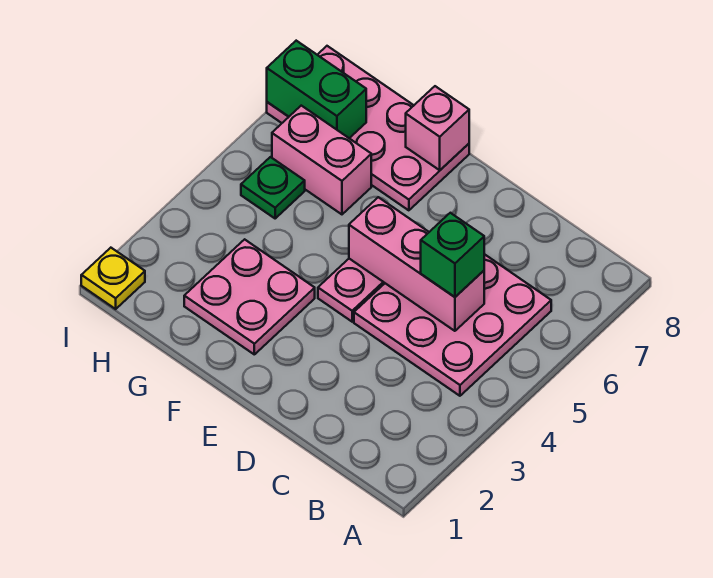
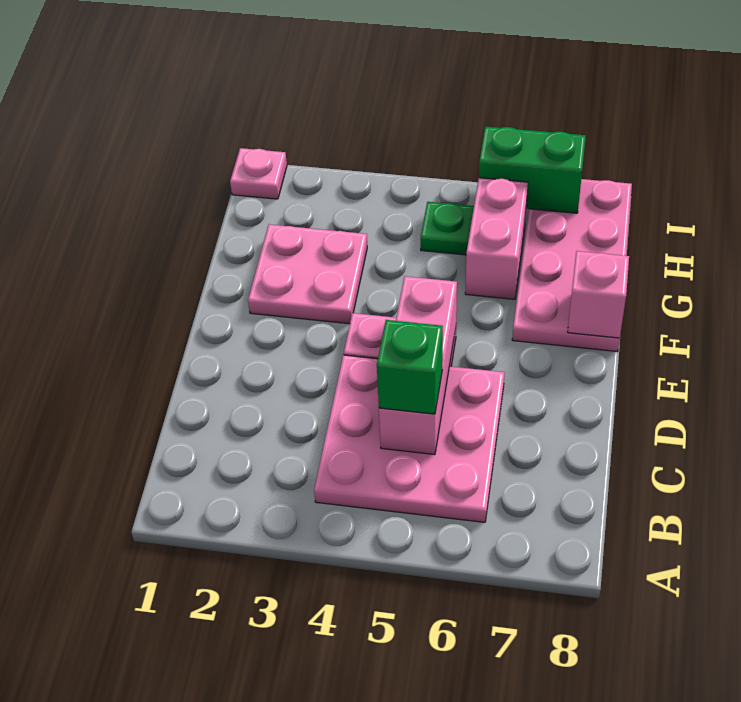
green brick H7:I7 level 2 -> green brick I6:I7 level 2
yellow plate I1 level 1 -> pink plate I1 level 1

